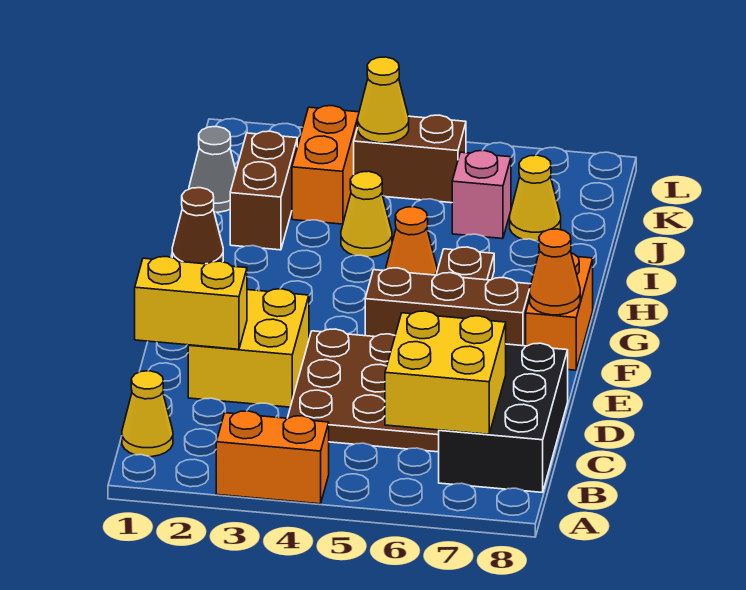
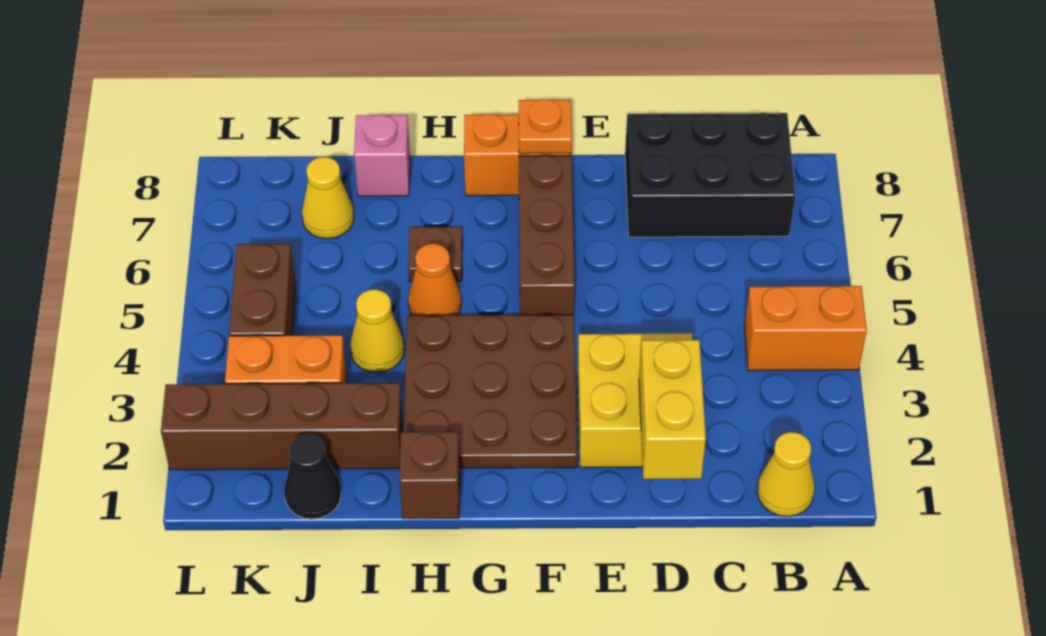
orange brick A3:A4 level 1 -> orange brick A4:B4 level 1
yellow brick B6:C7 level 2 -> none
brown plate C4:E6 level 1 -> brown plate F2:H4 level 1
orange cone F8 level 2 -> orange plate F8 level 2
brown cone H1 level 1 -> brown brick H1 level 1
brown brick I2:J2 level 1 -> brown brick I2:L2 level 1
grey cone J1 level 1 -> black cone J1 level 1
pink brick J6 level 1 -> pink brick I8 level 1
yellow cone K4 level 2 -> none

